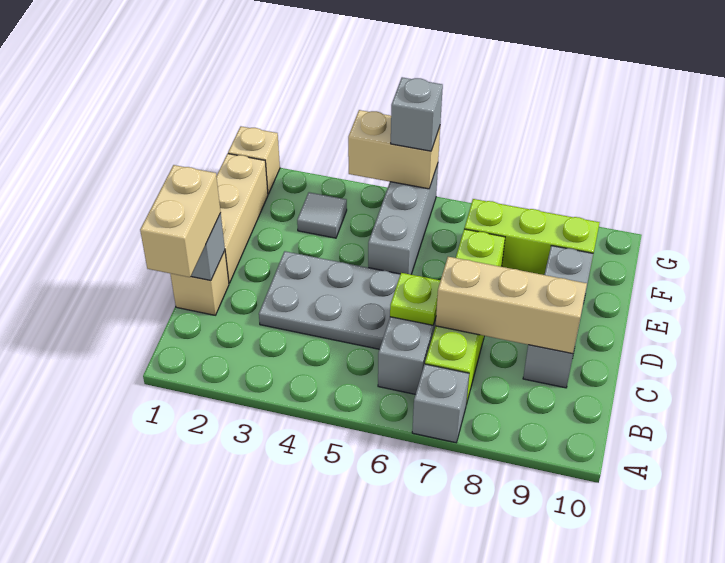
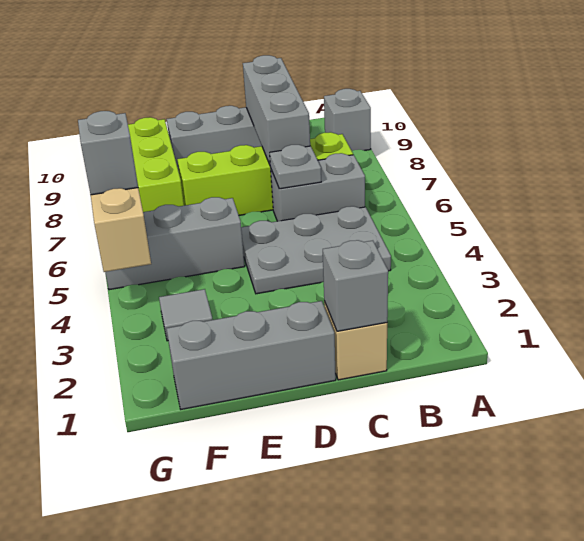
grey brick A7 level 1 -> grey brick A9 level 1
tan brick B1:C1 level 3 -> none
grey plate C3:D5 level 1 -> grey plate B4:D5 level 1
lime plate C6 level 2 -> grey plate C6 level 2
tan brick C7:C9 level 2 -> grey brick C7:C9 level 2
tan brick D1:F1 level 1 -> grey brick D1:F1 level 1
tan brick G1 level 1 -> none

